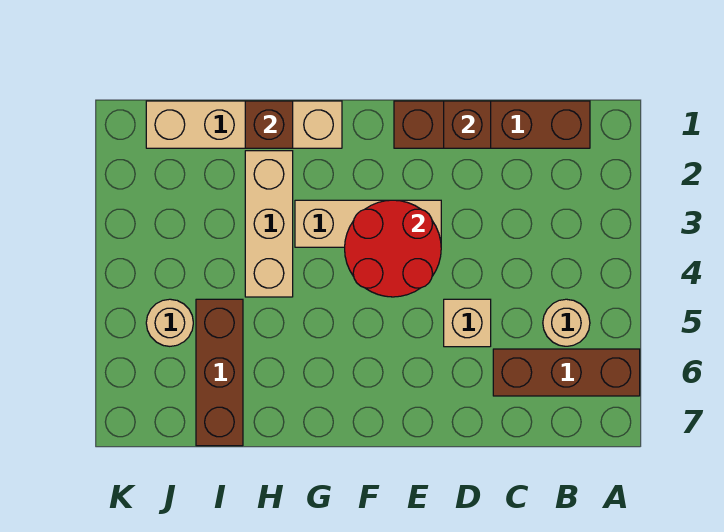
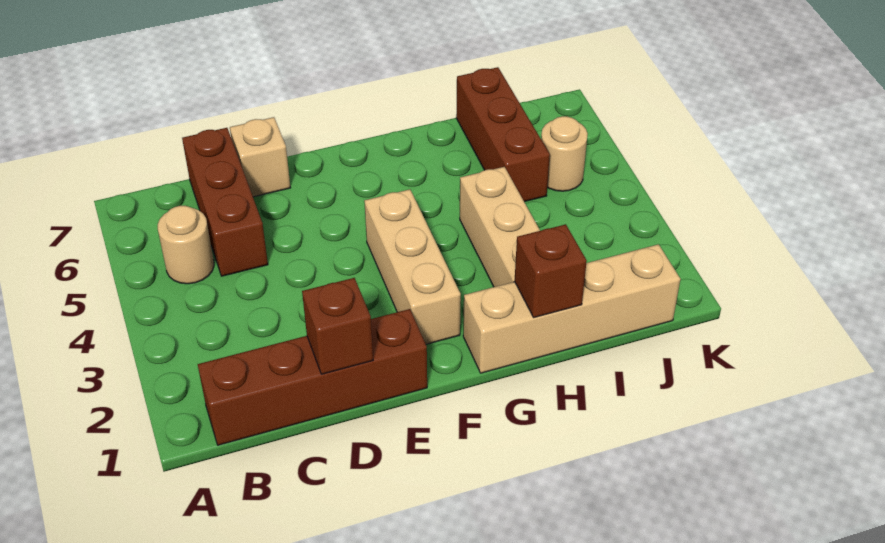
brown brick A6:C6 level 1 -> brown brick C5:C7 level 1
tan brick D5 level 1 -> tan brick D7 level 1
tan brick E3:G3 level 1 -> tan brick F2:F4 level 1
red round brick E3:F4 level 2 -> none

